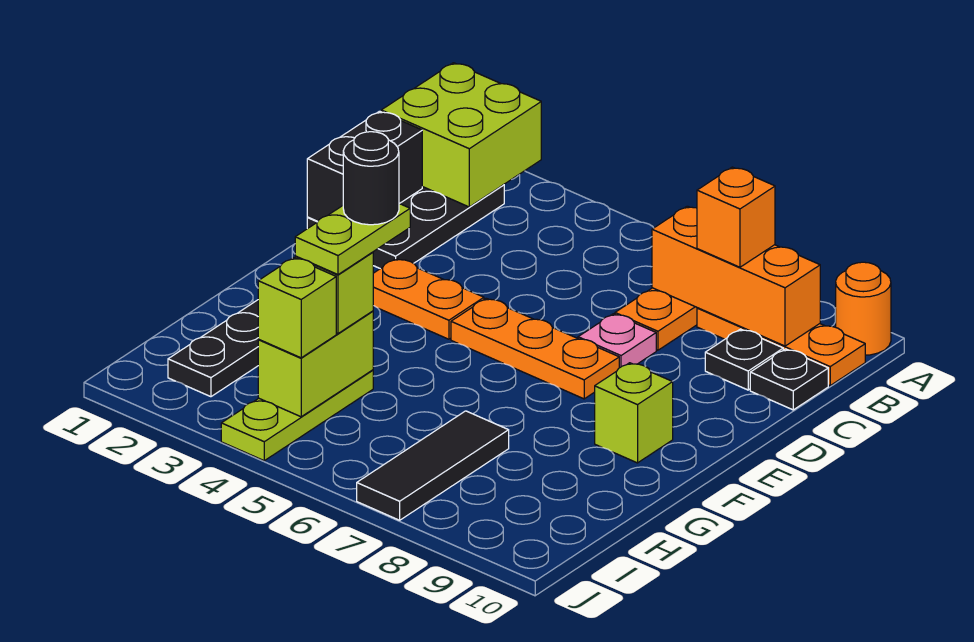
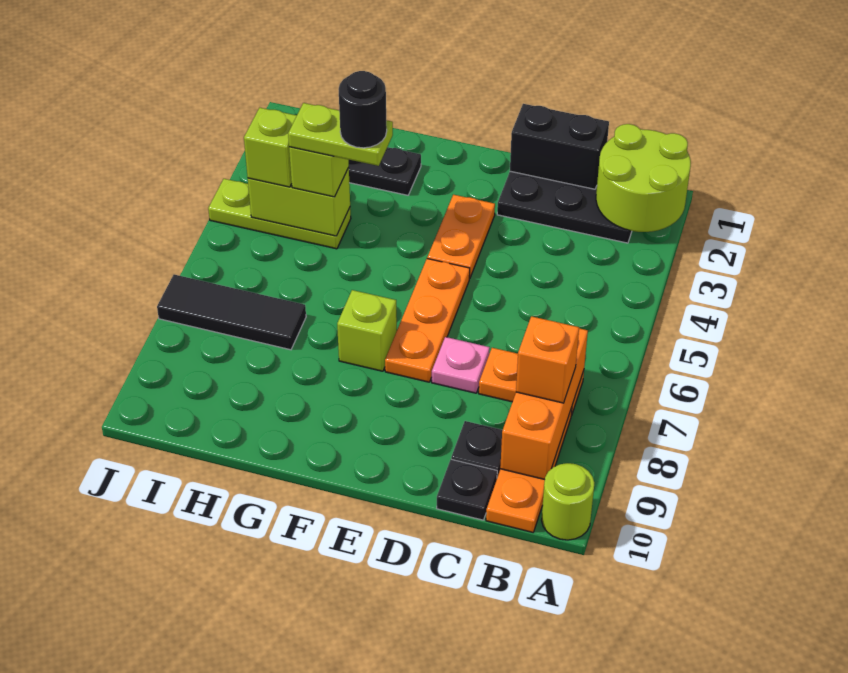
lime brick A1:B2 level 2 -> lime round brick A1:B2 level 2
orange round brick A10 level 1 -> lime round brick A10 level 1
lime brick F9 level 1 -> lime brick F7 level 1

